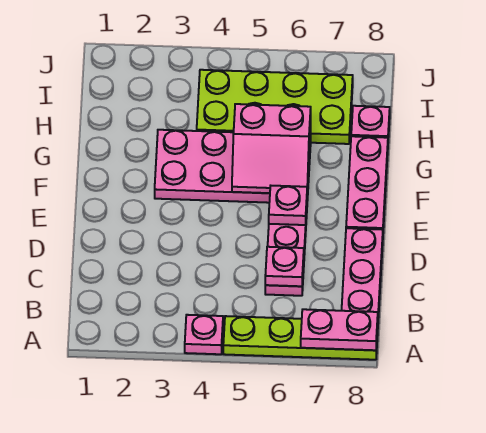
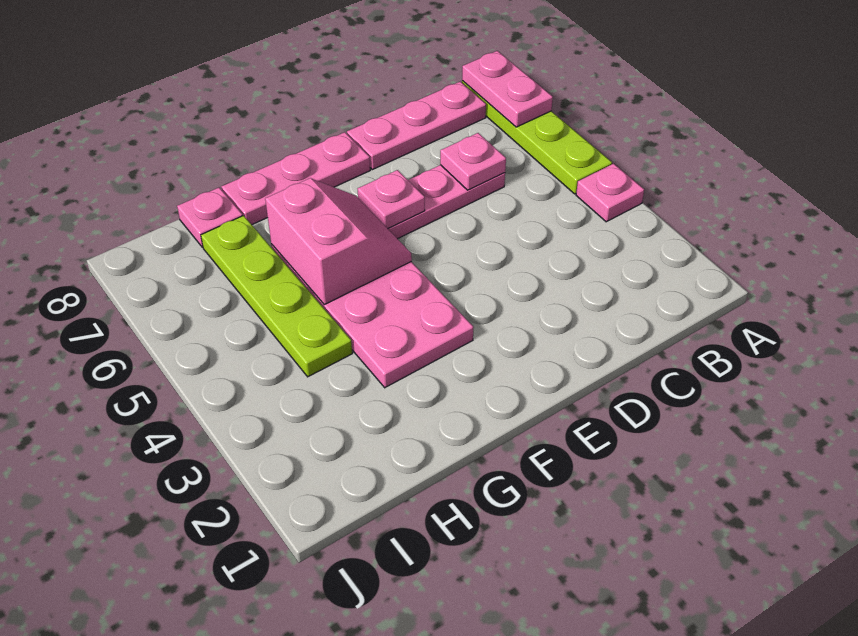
lime plate H4:I7 level 1 -> lime plate H4:H7 level 1

